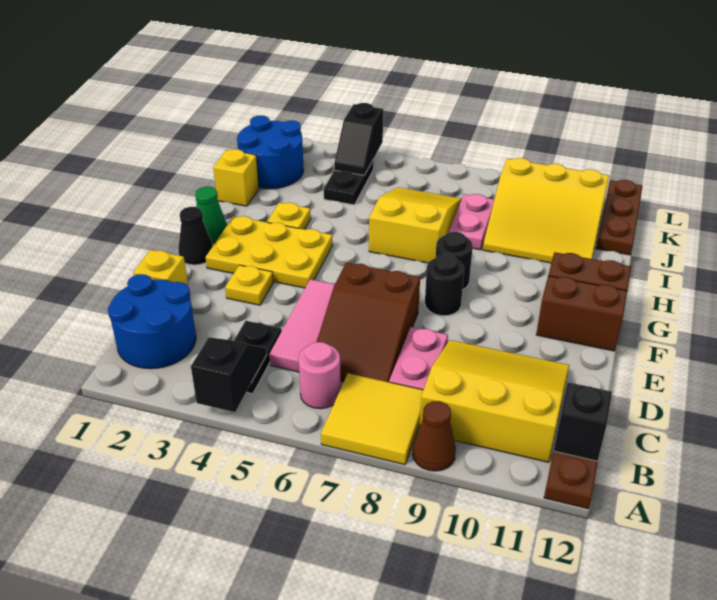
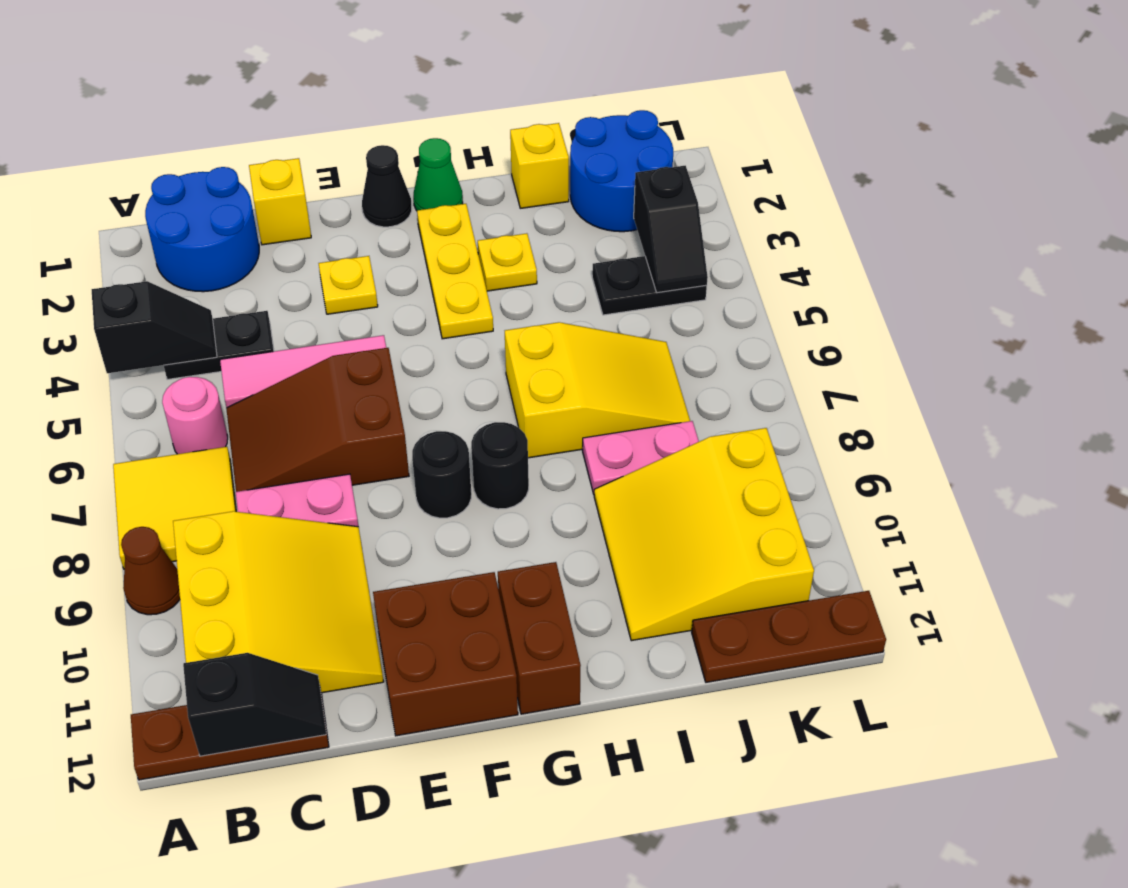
yellow plate F2:G4 level 1 -> yellow plate G2:G4 level 1
brown brick F11:F12 level 1 -> brown brick E11:F12 level 1
black slope K4:L4 level 2 top L -> black slope K3:K4 level 2 top 3

